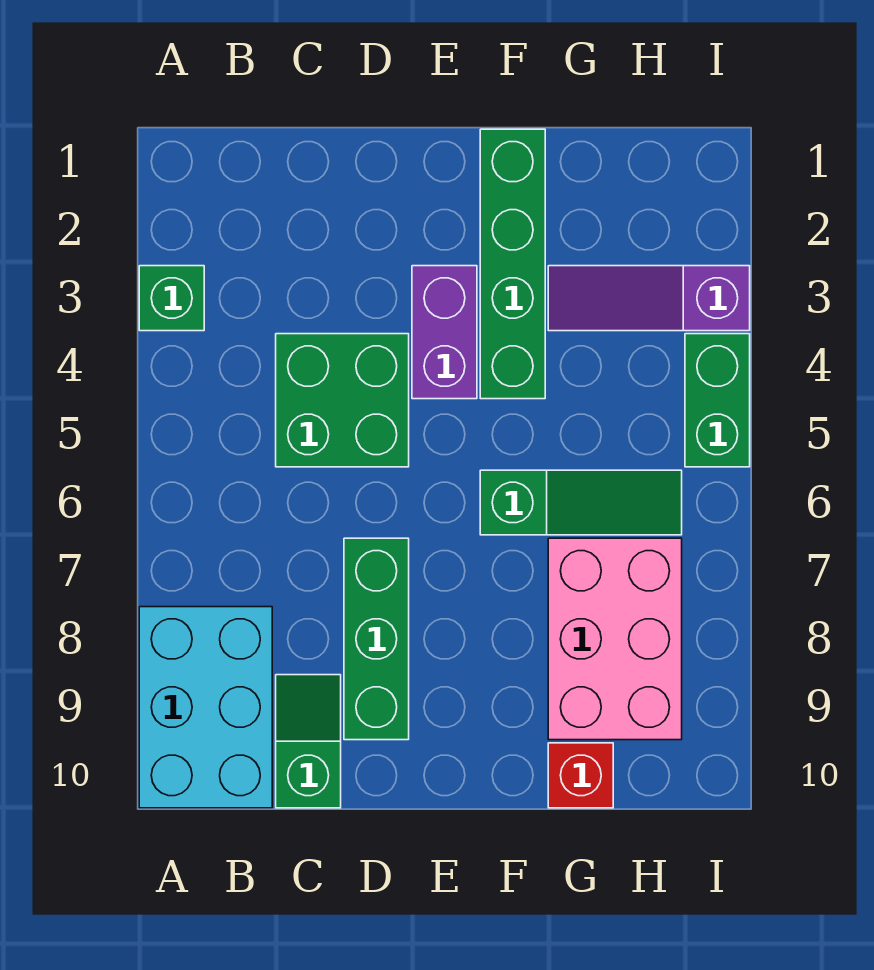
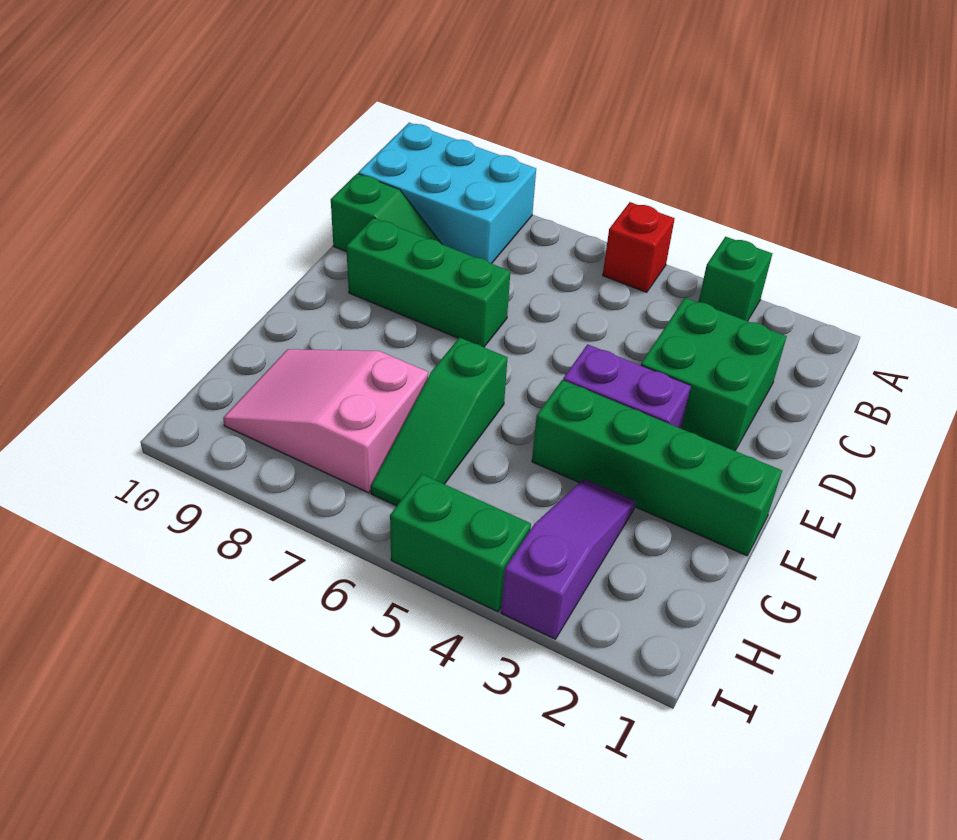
green brick C4:D5 level 1 -> green brick C2:D3 level 1
pink brick G7:H9 level 1 -> pink slope G7:H9 level 1 top 7
red brick G10 level 1 -> red brick A5 level 1

